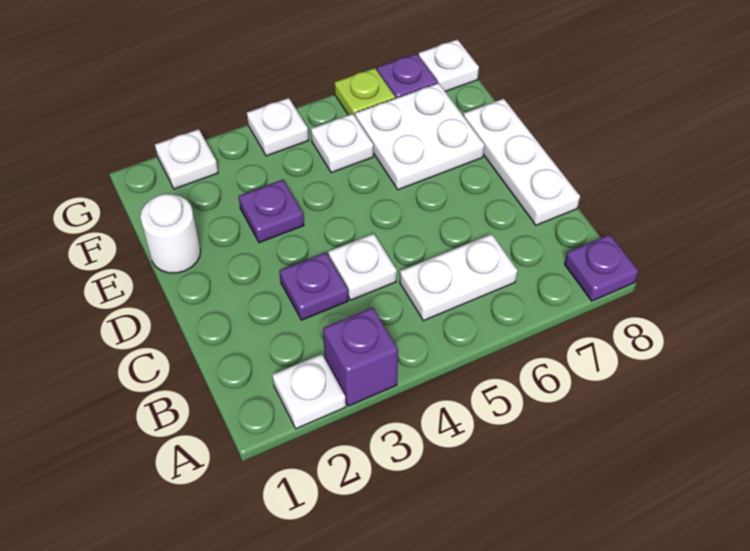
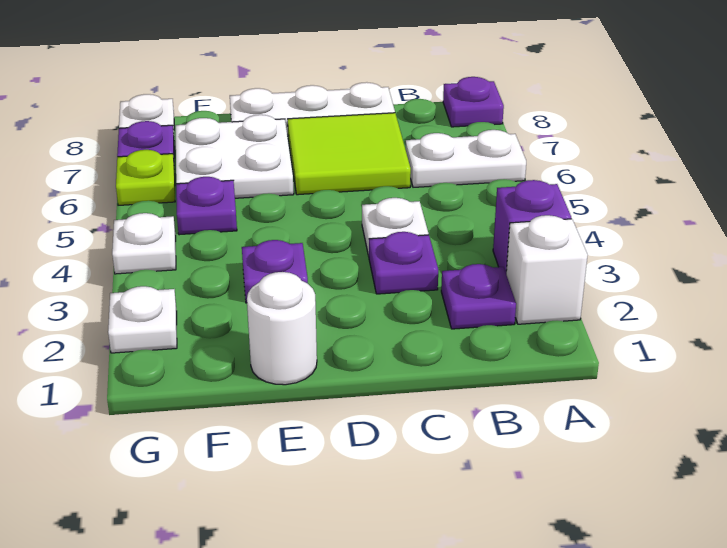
white plate A2 level 1 -> white brick A2 level 1
none -> purple plate B2 level 1
white plate B5:B6 level 1 -> white plate A6:B6 level 1
none -> lime tile C6:D7 level 1
white plate F5 level 1 -> purple plate F5 level 1

